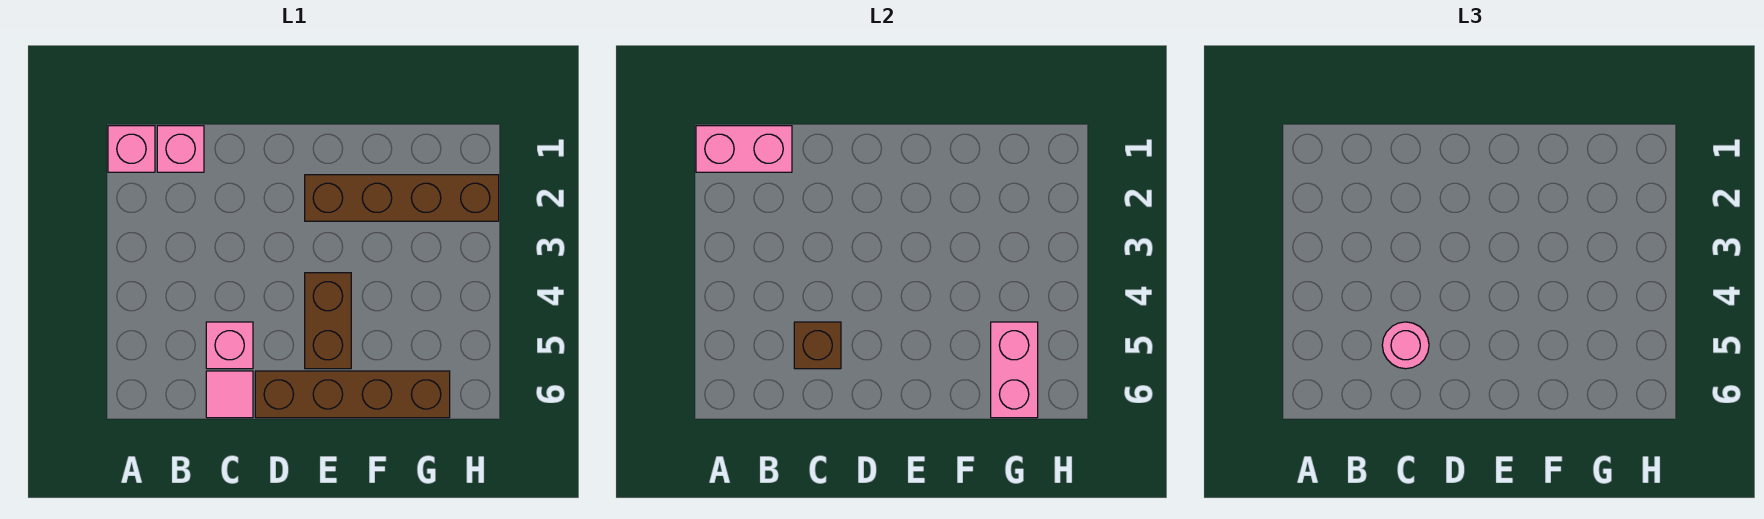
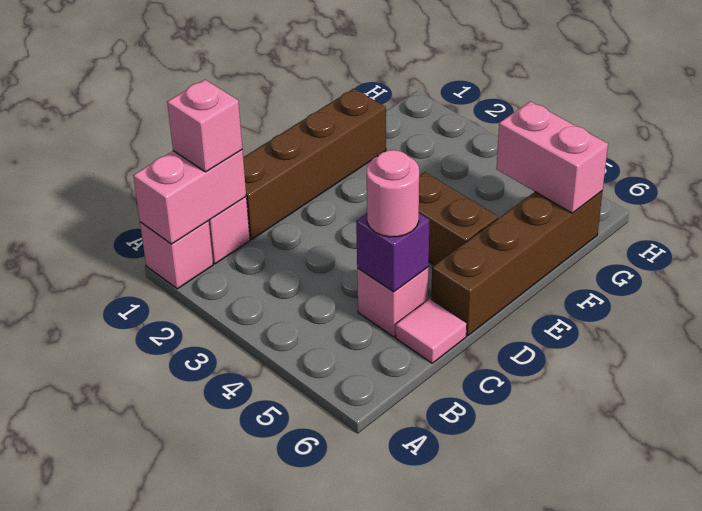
none -> pink brick B1 level 3
brown brick C5 level 2 -> purple brick C5 level 2
brown brick E2:H2 level 1 -> brown brick C1:F1 level 1

